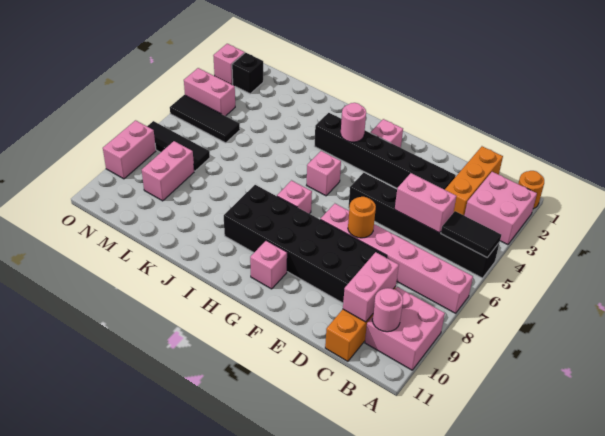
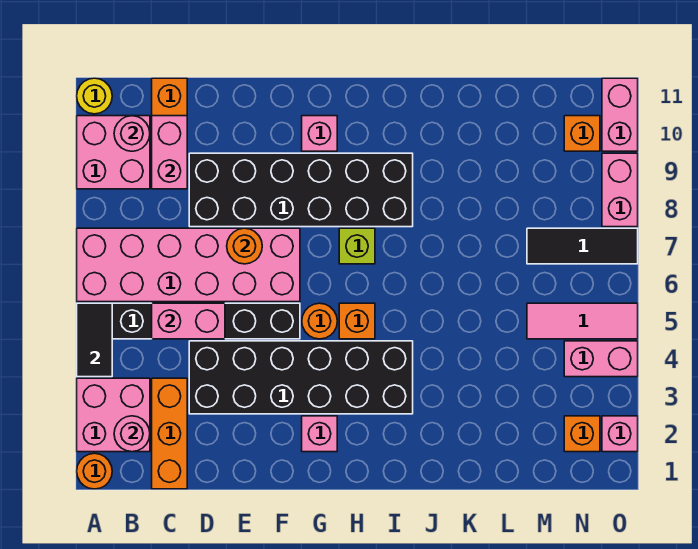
black tile A5:B5 level 2 -> black tile A4:A5 level 2
pink brick A7:F7 level 1 -> pink brick A6:F7 level 1
none -> yellow round brick A11 level 1
black brick D3:I3 level 1 -> black brick D3:I4 level 1
none -> orange round brick G5 level 1
pink round brick H3 level 2 -> pink round brick B2 level 2
pink brick H5 level 1 -> orange brick H5 level 1
pink brick H7 level 1 -> lime brick H7 level 1
black tile M5:O5 level 1 -> pink tile M5:O5 level 1
pink brick M8:M9 level 1 -> pink brick O10:O11 level 1
black brick N2 level 1 -> orange brick N2 level 1
none -> orange brick N10 level 1

